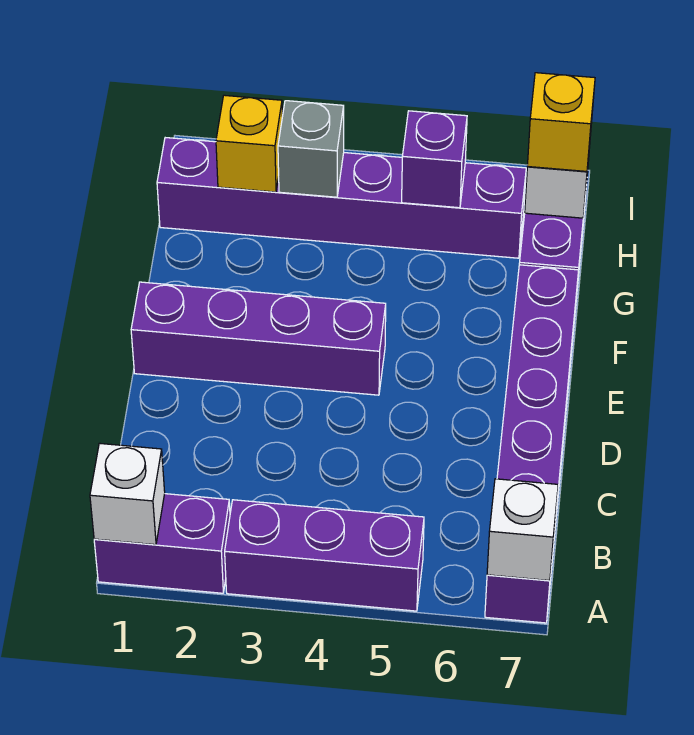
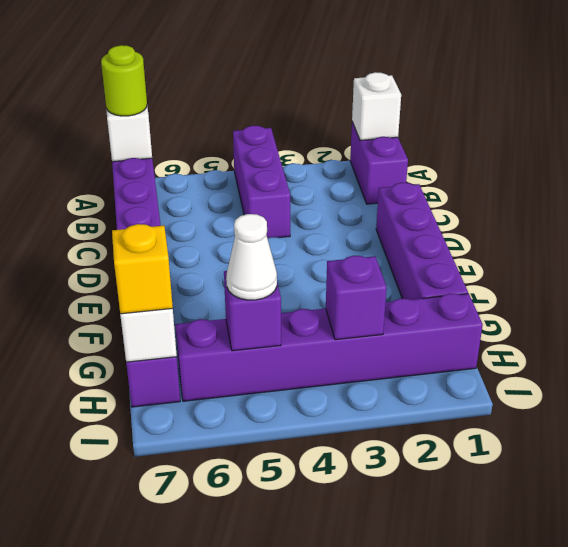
purple brick A1:A2 level 1 -> purple brick A1:B1 level 1
purple brick A3:A5 level 1 -> purple brick A4:C4 level 1
none -> lime round brick A7 level 3
purple brick E1:E4 level 1 -> purple brick D1:G1 level 1
yellow brick H2 level 2 -> none
grey brick H3 level 2 -> purple brick H3 level 2
none -> white cone H5 level 3

